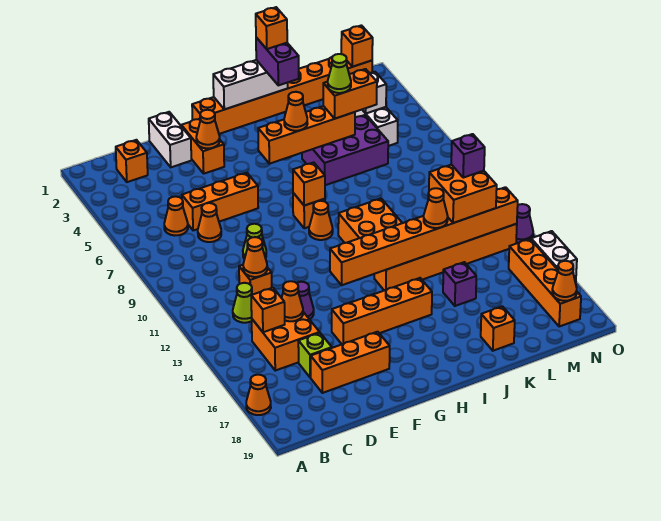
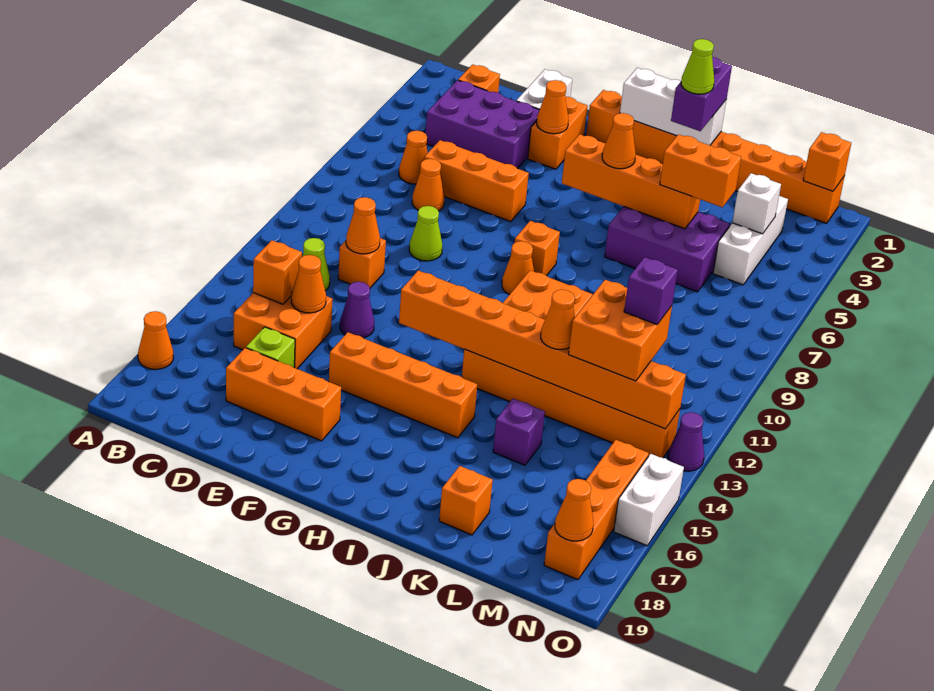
none -> purple brick C3:E4 level 1
orange brick H8 level 2 -> none
orange brick J1 level 4 -> none
lime cone K5 level 4 -> lime cone J2 level 4

